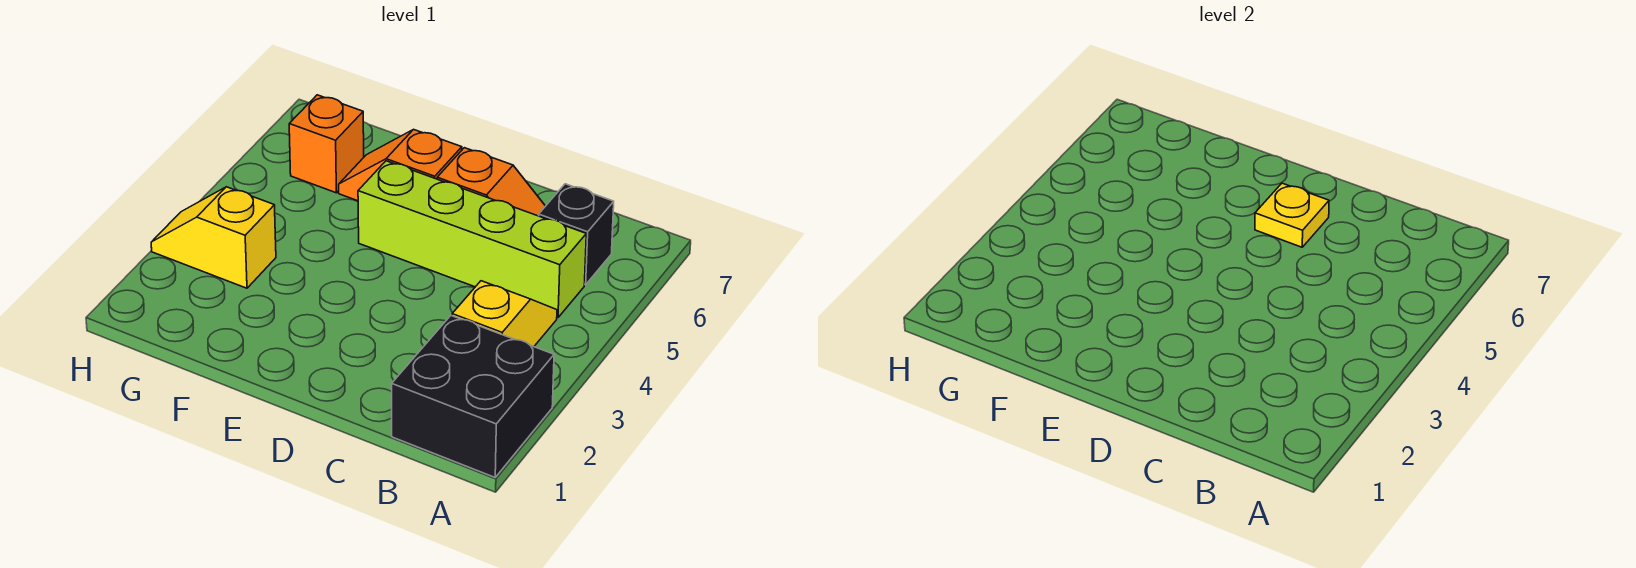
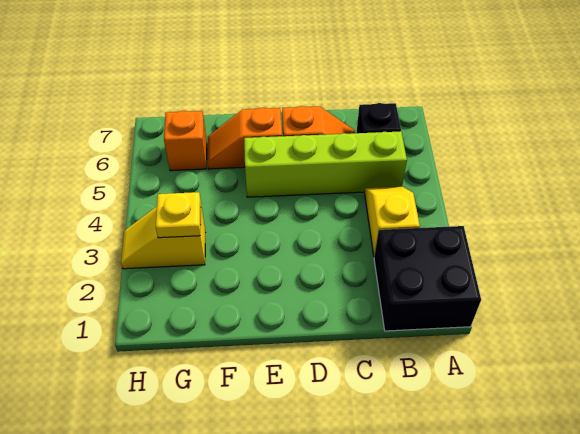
yellow plate D6 level 2 -> yellow plate G3 level 2

